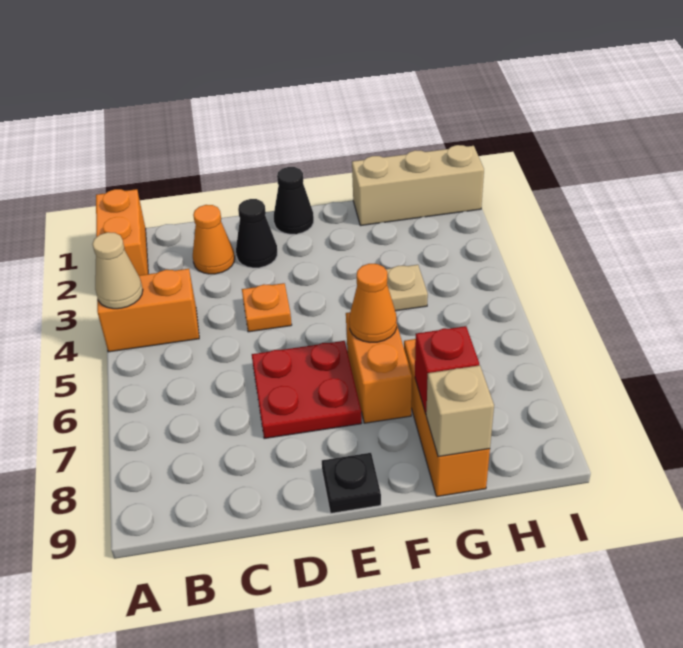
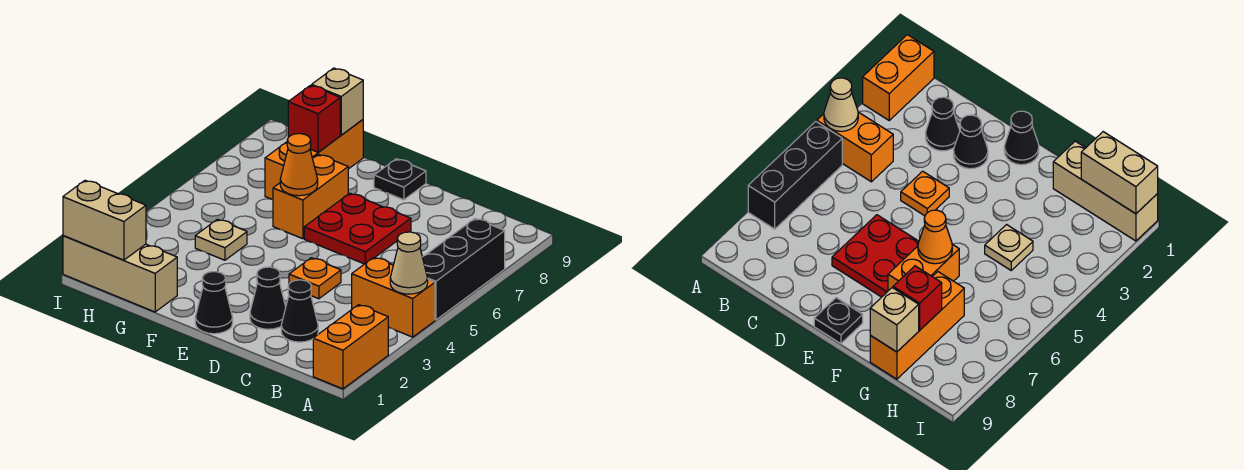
none -> black brick A5:A7 level 1
orange cone C2 level 1 -> black cone C2 level 1
none -> tan brick H1:I1 level 2

